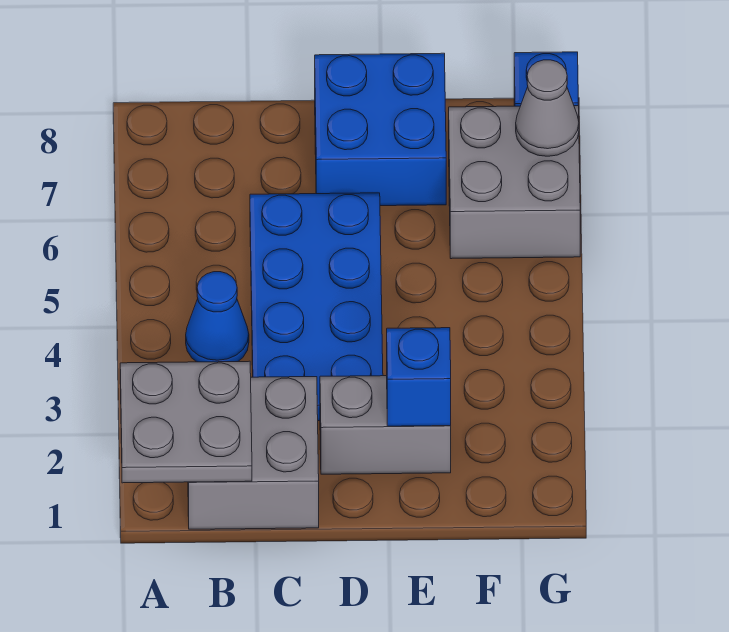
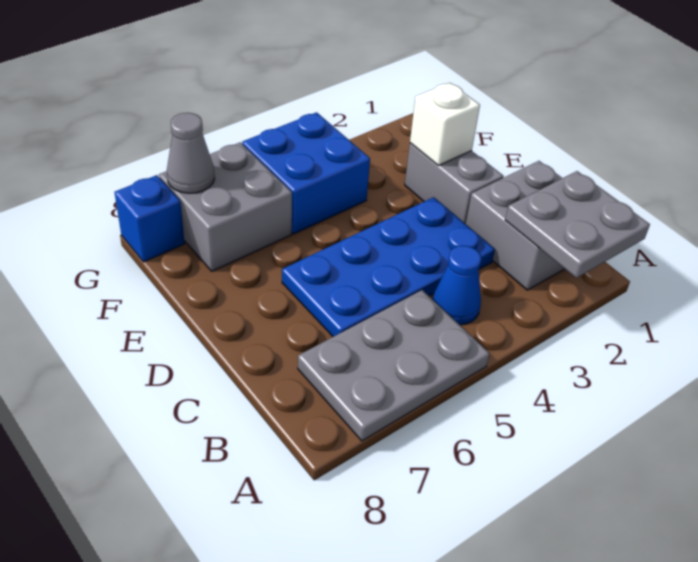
none -> grey plate A5:B7 level 1
blue brick D7:E8 level 1 -> blue brick F4:G5 level 1
blue brick E2 level 2 -> white brick E2 level 2

